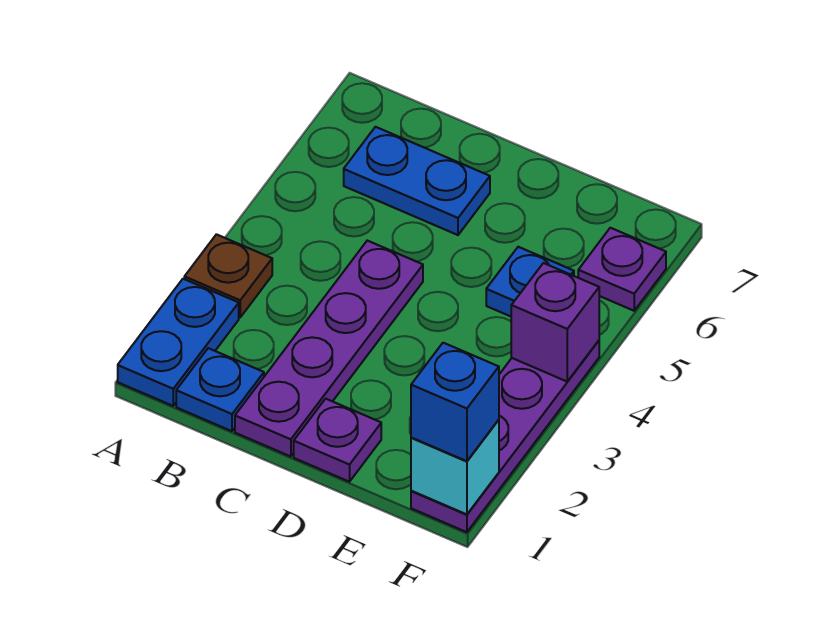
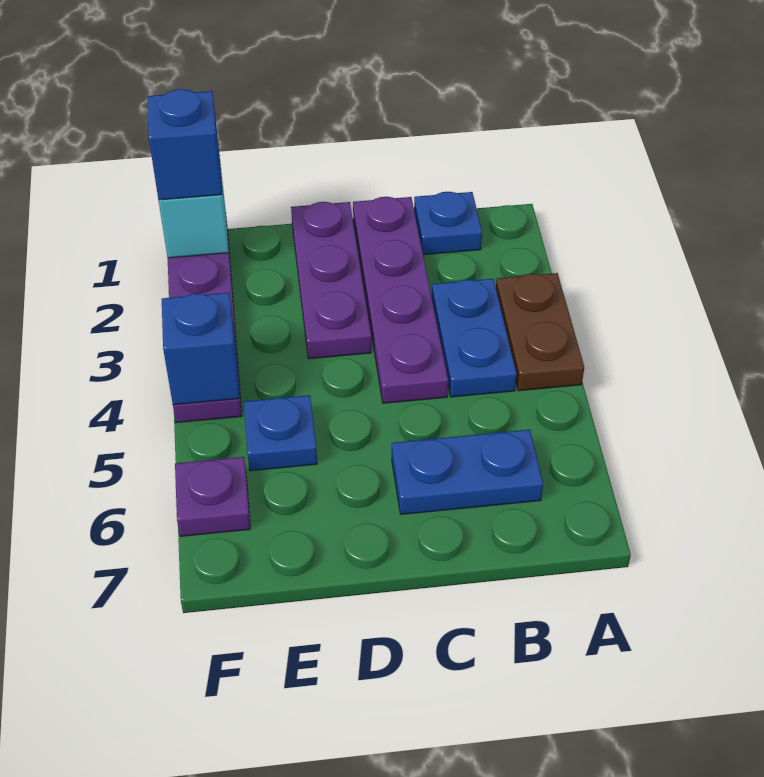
blue plate A1:A2 level 1 -> blue plate B3:B4 level 1
brown plate A3 level 1 -> brown plate A3:A4 level 1
purple plate D1 level 1 -> purple plate D1:D3 level 1
purple brick F4 level 2 -> blue brick F4 level 2

